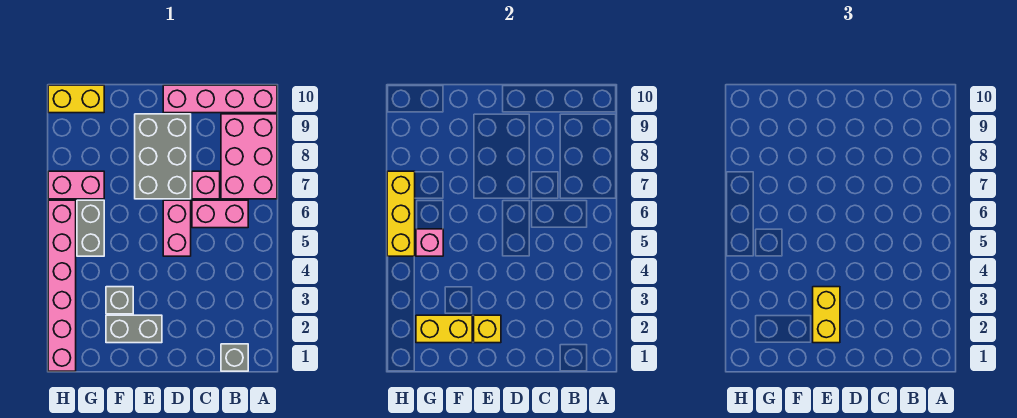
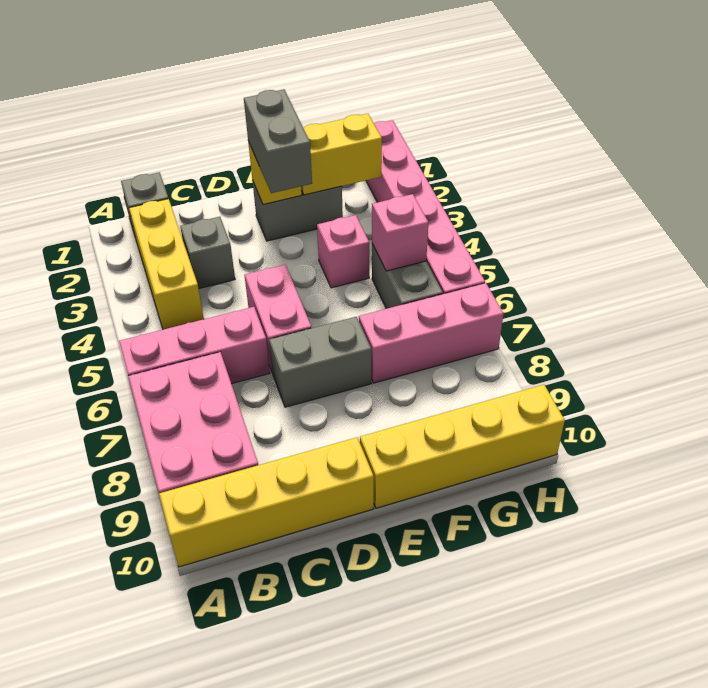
pink brick A10:D10 level 1 -> yellow brick A10:D10 level 1
pink brick B6:C6 level 1 -> pink brick A6:C6 level 1
pink brick C7 level 1 -> pink brick F4 level 1
grey brick D7:E9 level 1 -> grey brick D7:E7 level 1
yellow brick E2:E3 level 3 -> grey brick E2:E3 level 3
grey brick F3 level 1 -> grey brick C3 level 1
pink brick G7:H7 level 1 -> pink brick F7:H7 level 1
yellow brick G10:H10 level 1 -> yellow brick E10:H10 level 1
yellow brick H5:H7 level 2 -> yellow brick B2:B4 level 1

